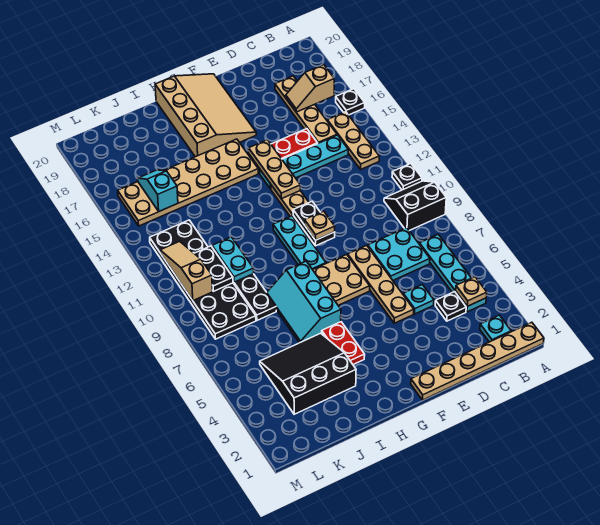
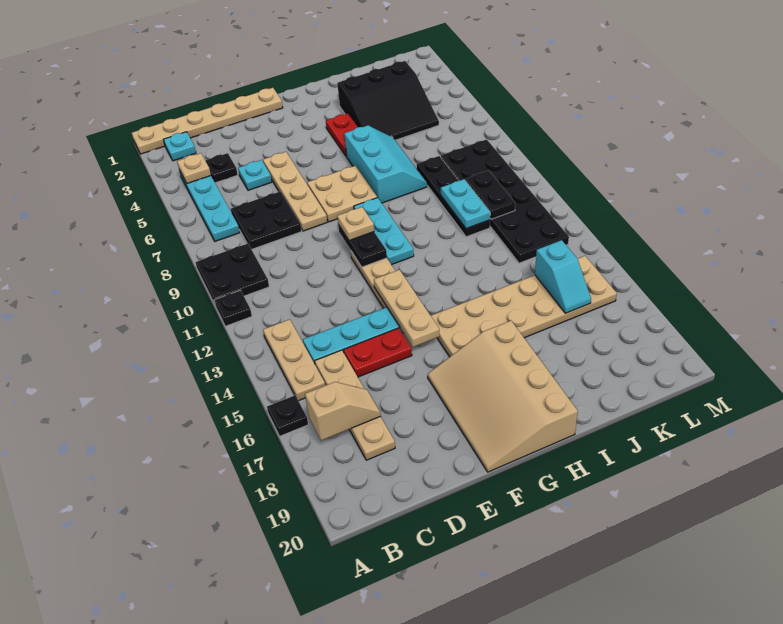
black slope A9:B10 level 1 top 9 -> black plate A9:B10 level 1
cyan plate C7:D8 level 1 -> black plate C7:D8 level 1
tan slope L10:L12 level 2 top 10 -> none

